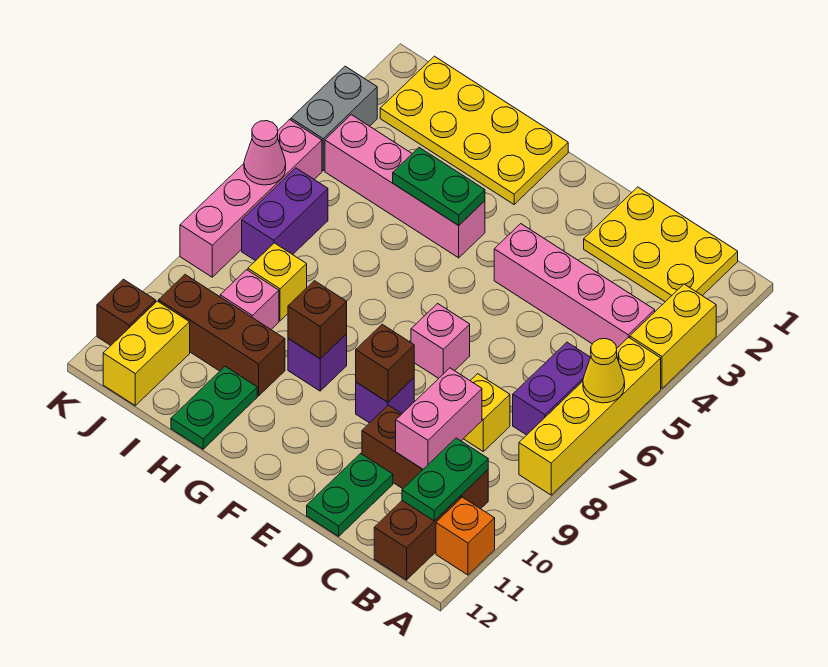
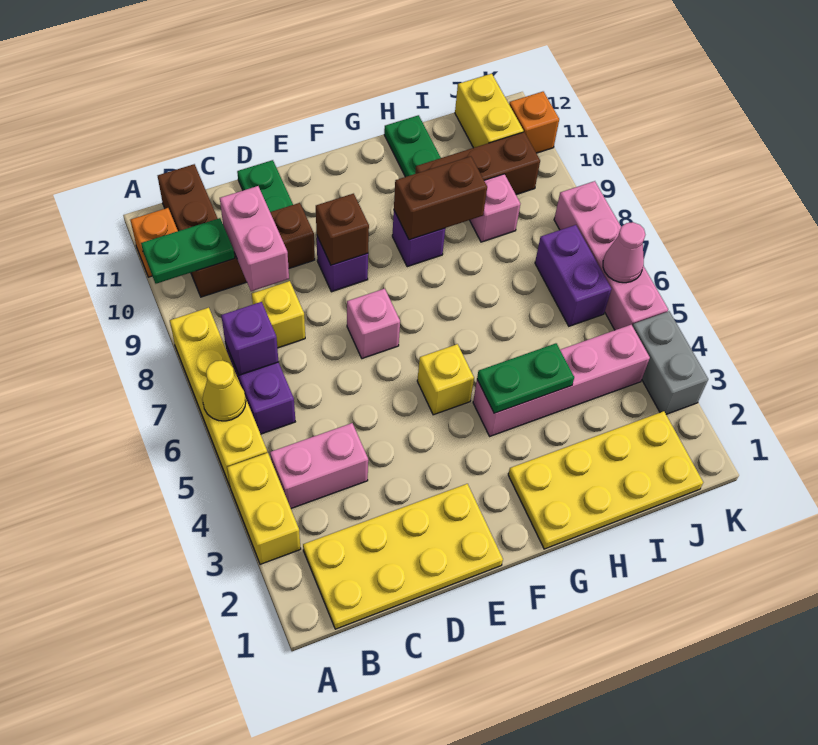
yellow plate B1:D2 level 1 -> yellow plate B1:E2 level 1
pink brick B4:E4 level 1 -> pink brick B4:C4 level 1
none -> purple brick B7 level 2
green plate B10:B11 level 2 -> green plate A10:B10 level 2
brown brick G9 level 2 -> brown brick G9:H9 level 2
yellow brick I8 level 1 -> yellow brick F5 level 1
brown brick K11 level 1 -> orange brick K11 level 1

